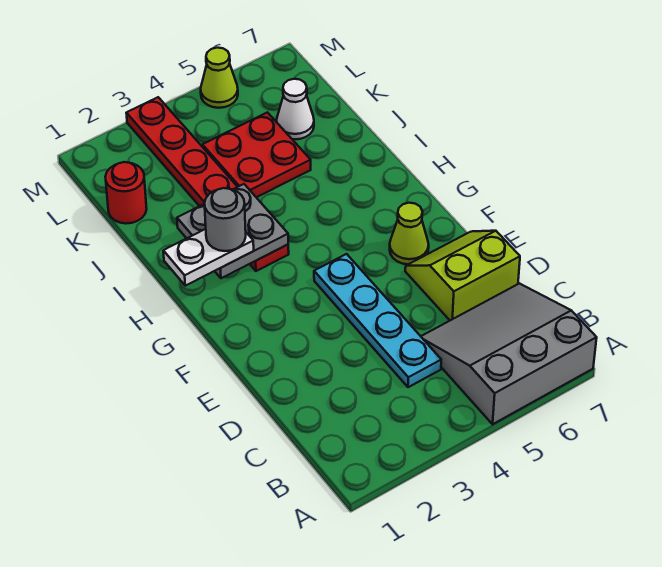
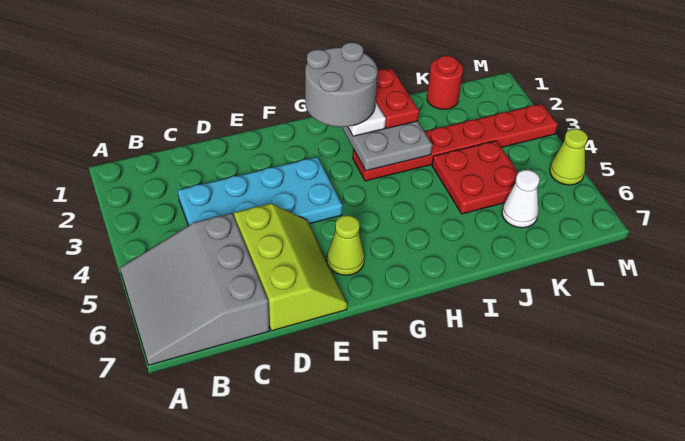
grey slope A5:C7 level 1 top A -> grey slope A5:C7 level 1 top C
cyan plate C4:F4 level 1 -> cyan plate C3:F4 level 1
lime slope D6:E7 level 1 top D -> lime slope D5:E7 level 1 top D
grey round brick H2 level 4 -> grey round brick G1:H2 level 4
none -> red plate I1:I2 level 3

